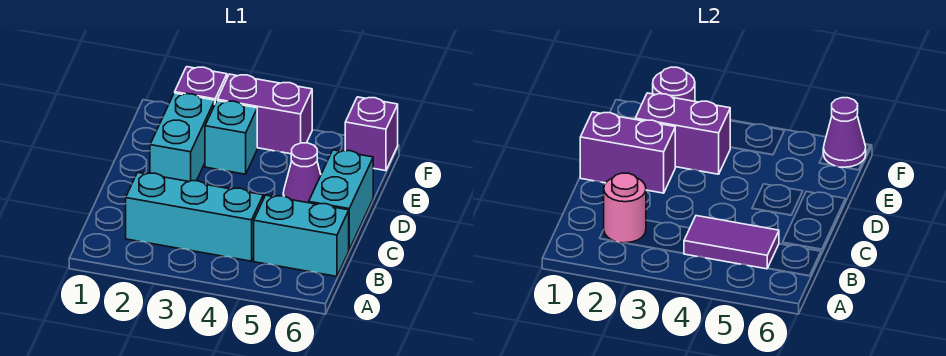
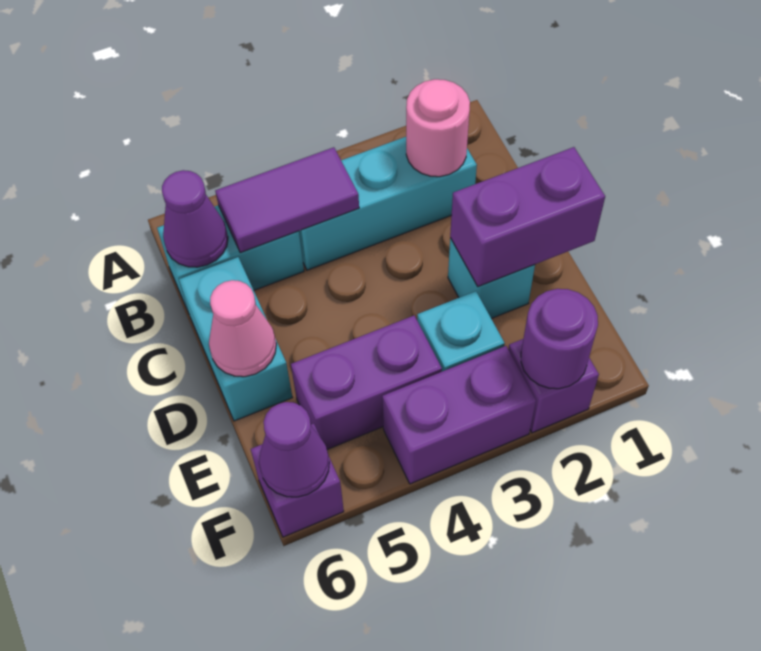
cyan brick D2:E2 level 1 -> cyan brick D2 level 1
purple cone D5 level 1 -> purple cone B6 level 2
none -> pink cone D6 level 2
purple brick E2:E3 level 2 -> purple brick E4:E5 level 1

